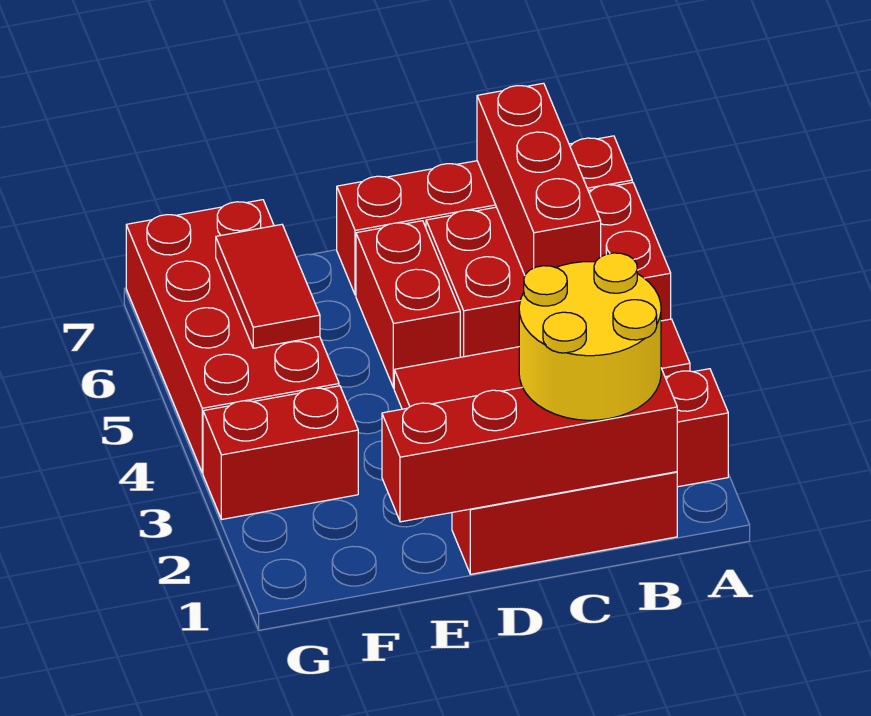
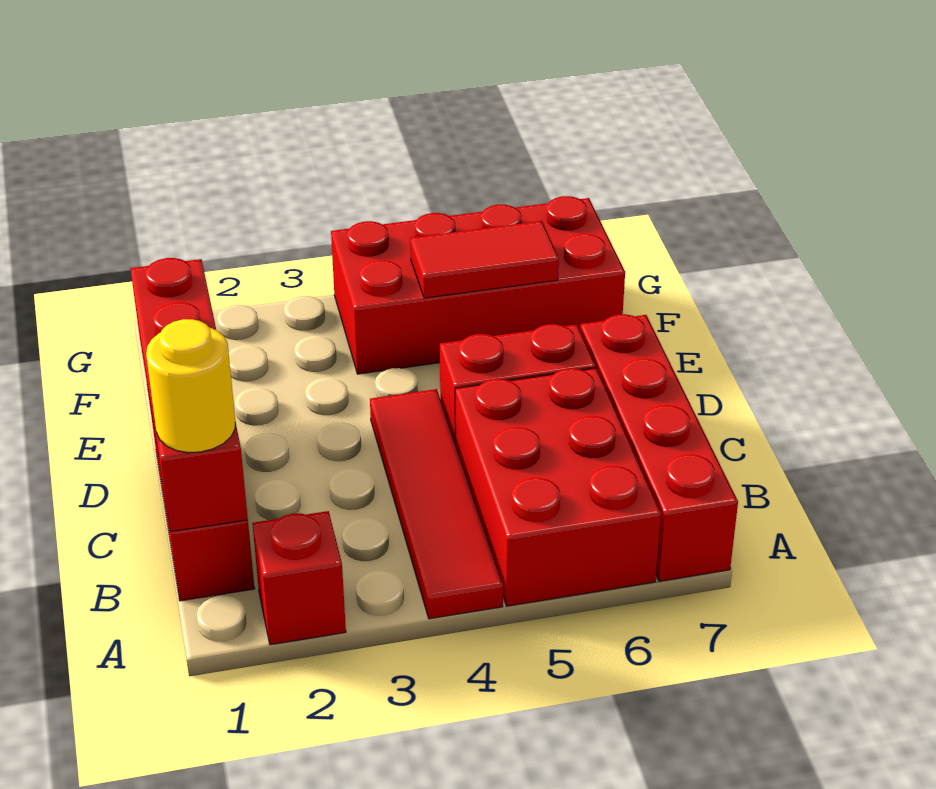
yellow round brick B1:C2 level 3 -> yellow round brick B1 level 3
red brick B5:B7 level 2 -> none
red brick F3:G3 level 1 -> none

